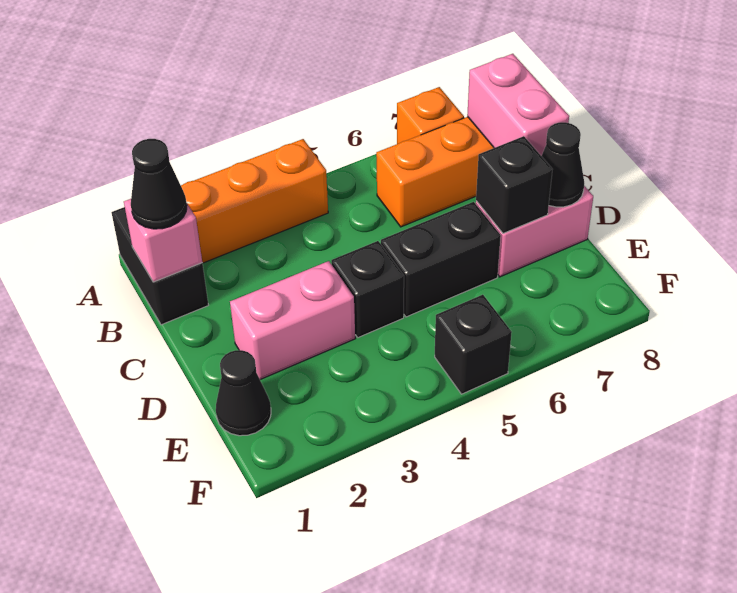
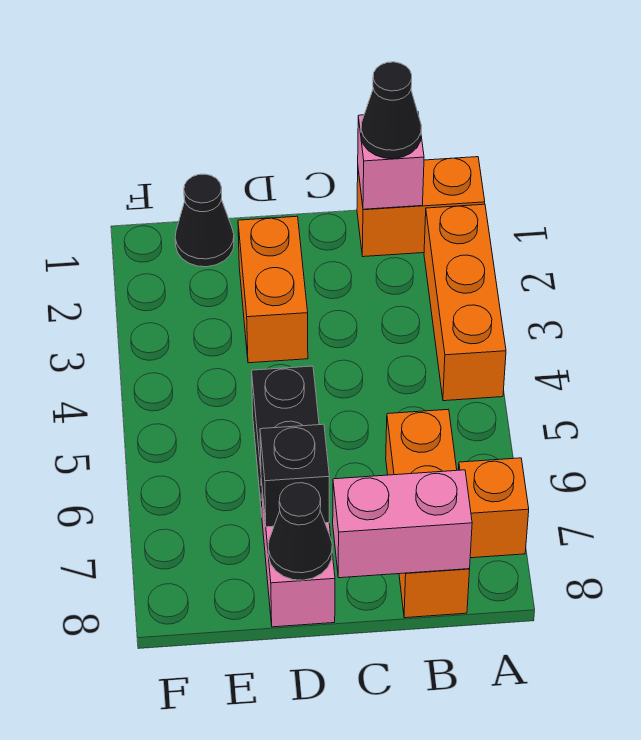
black brick A1:B1 level 1 -> orange brick A1:B1 level 1
pink brick D2:D3 level 1 -> orange brick D2:D3 level 1
black brick D4 level 1 -> none
black brick F5 level 1 -> none

